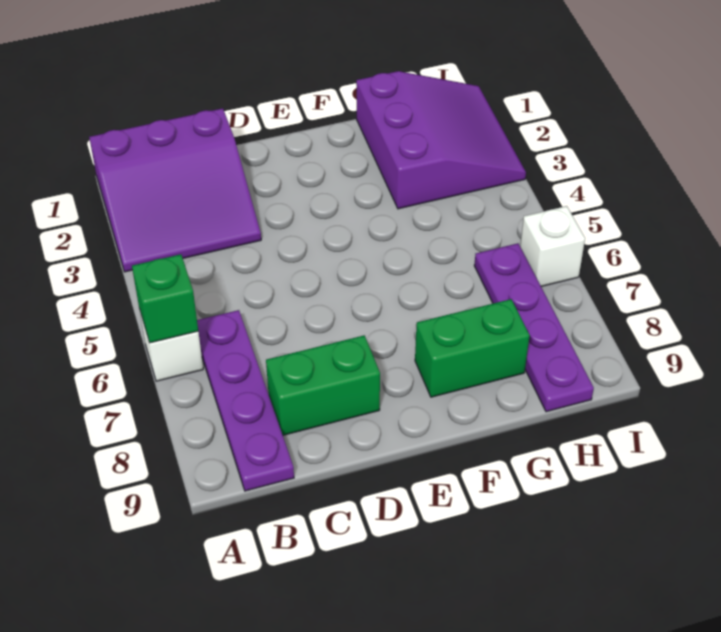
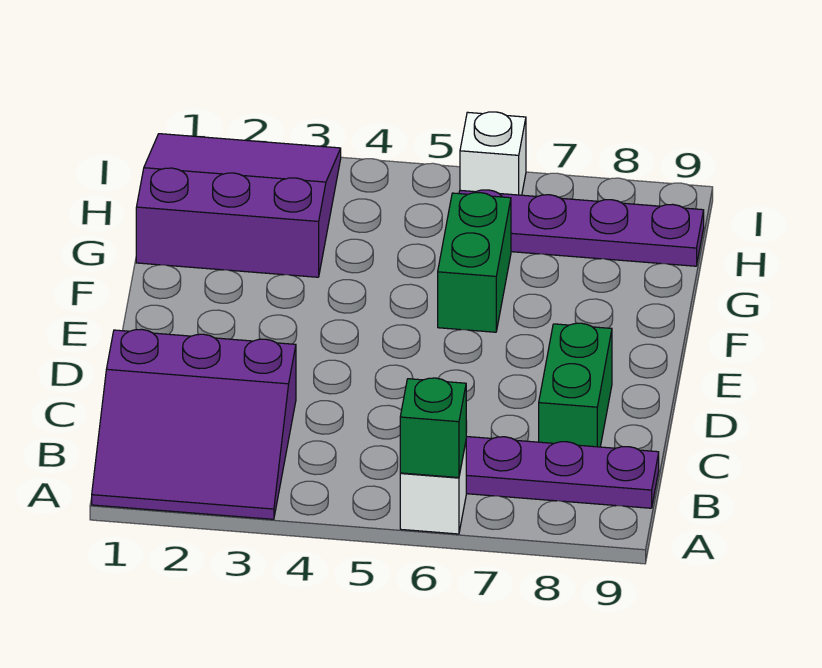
purple slope A1:C3 level 1 top 1 -> purple slope A1:C3 level 1 top C
green brick F8:G8 level 1 -> green brick F6:G6 level 1

